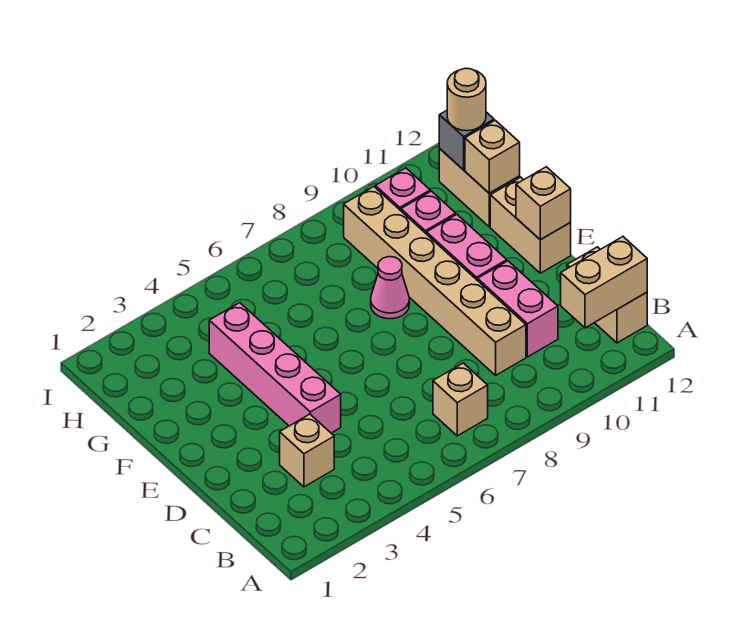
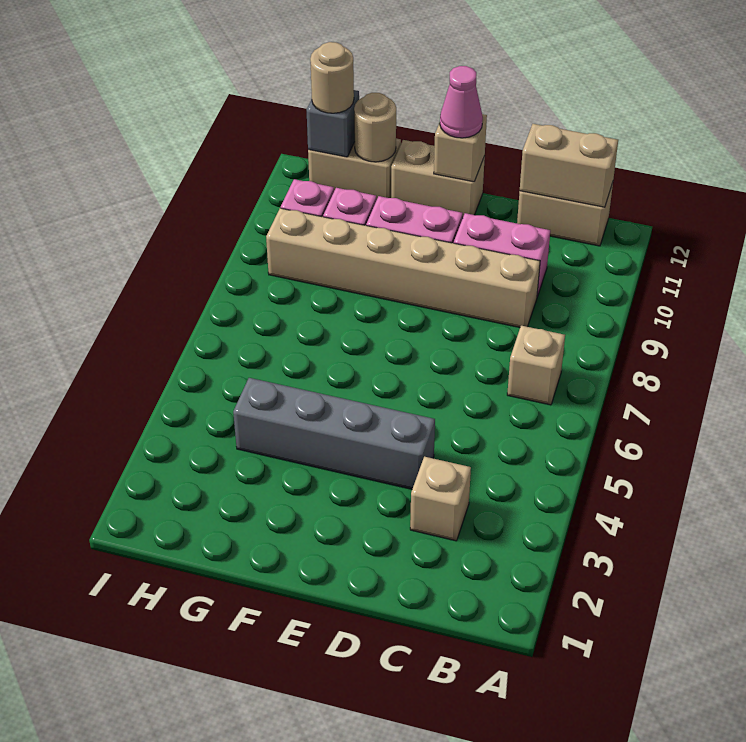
tan brick B11:B12 level 2 -> tan brick B12:C12 level 2
pink brick D4:G4 level 1 -> grey brick D4:G4 level 1
pink cone F8 level 1 -> pink cone E12 level 3
tan brick G12 level 2 -> tan round brick G12 level 2

